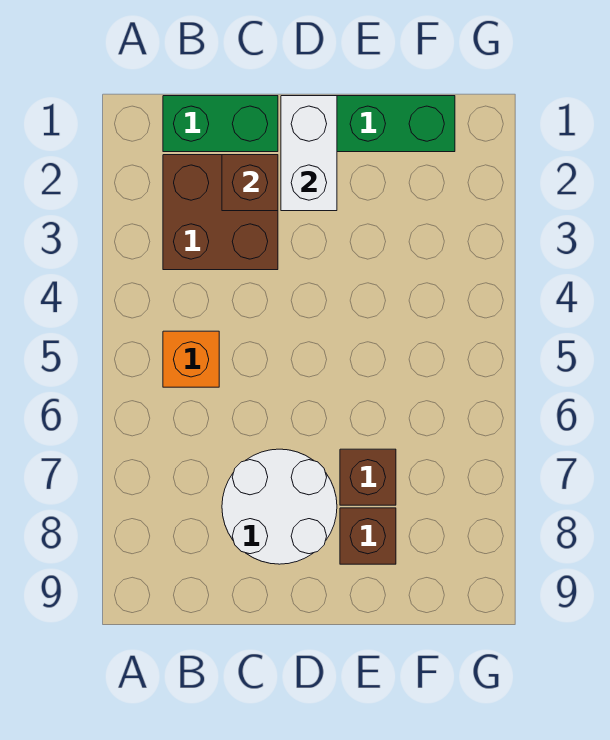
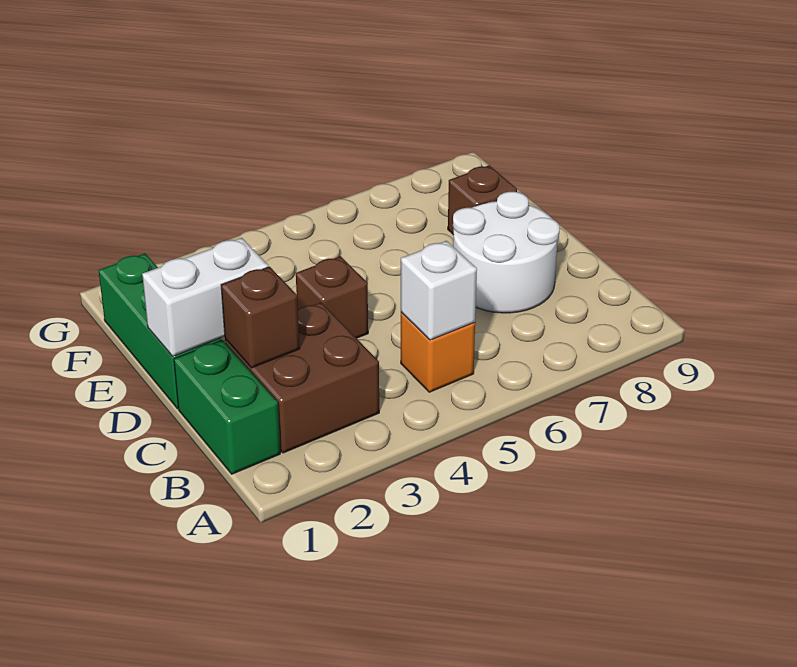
none -> white brick B5 level 2
brown brick E7 level 1 -> brown brick D4 level 1

